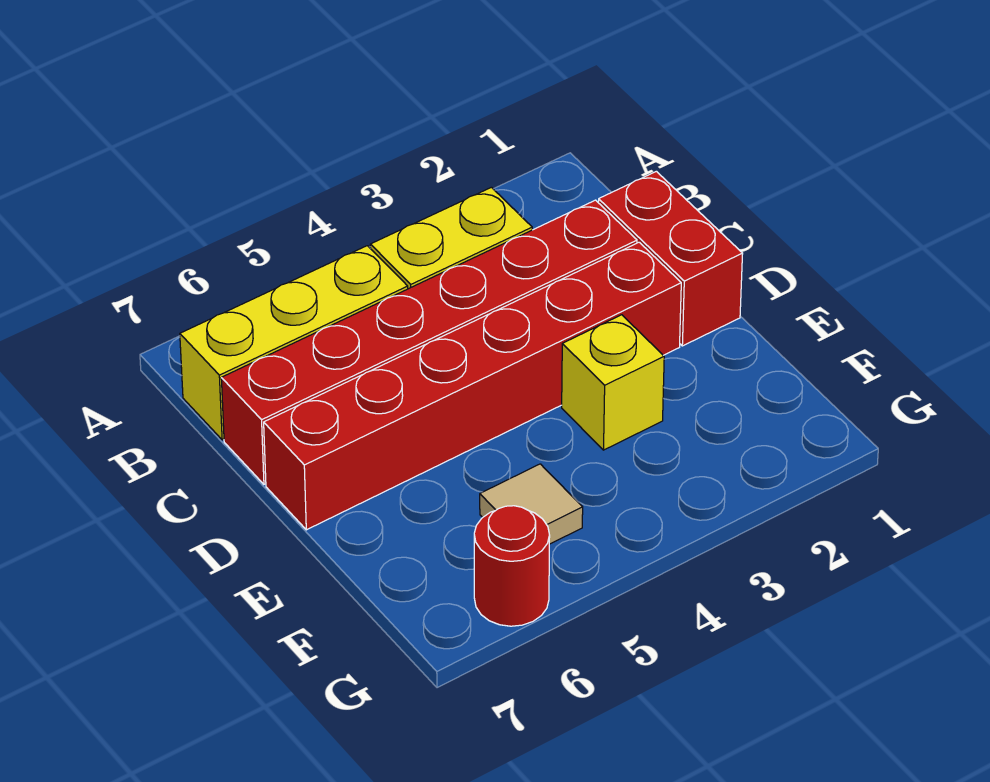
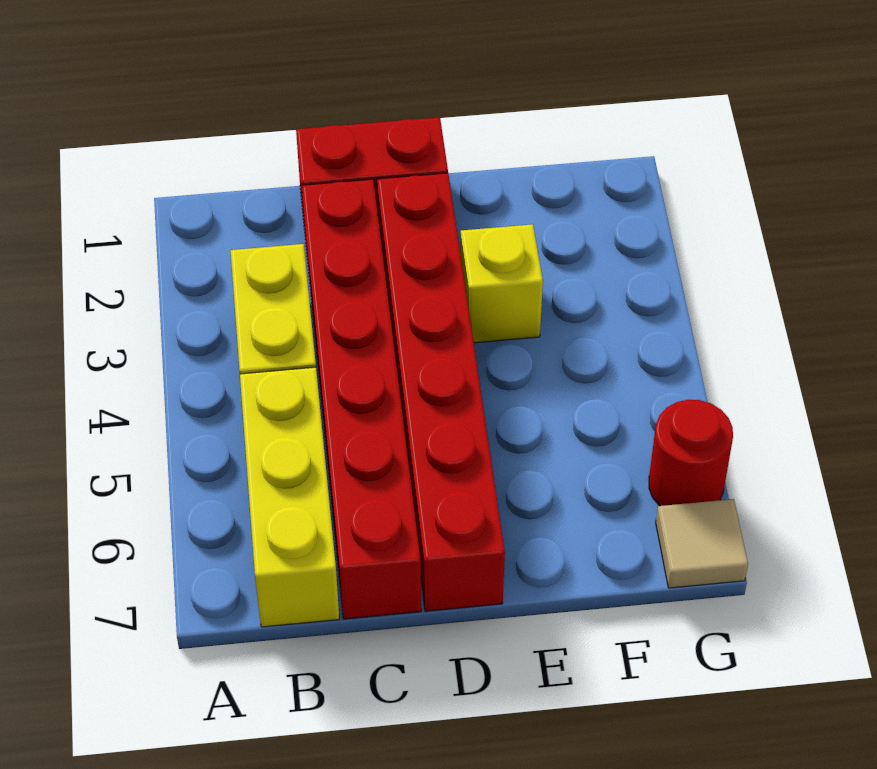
tan tile F5 level 1 -> tan tile G7 level 1

